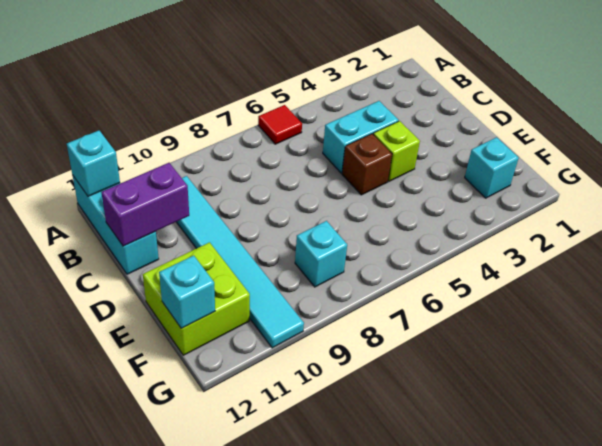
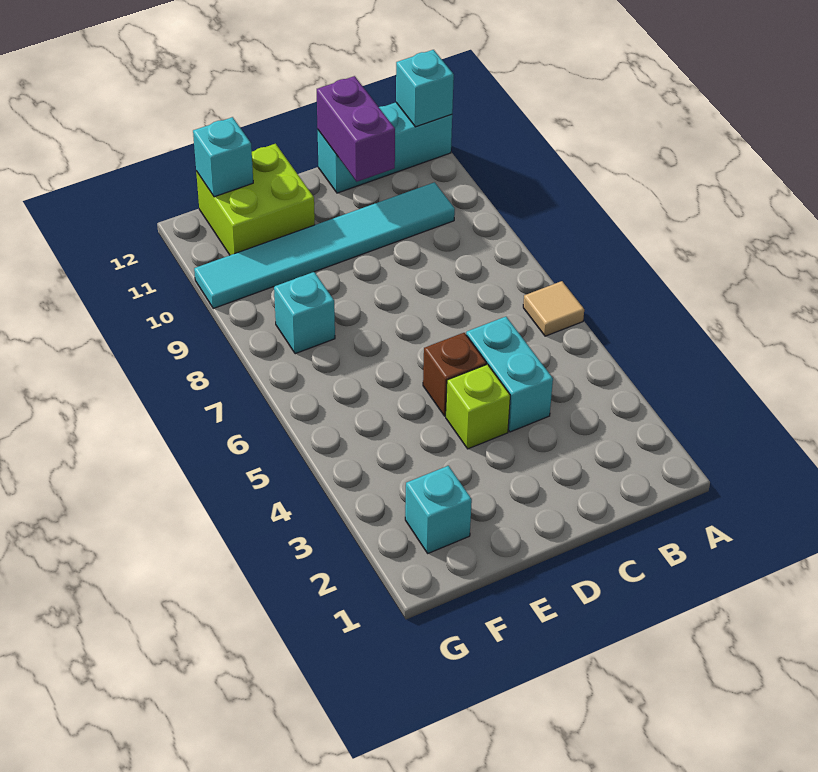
red tile A6 level 1 -> tan tile A6 level 1

